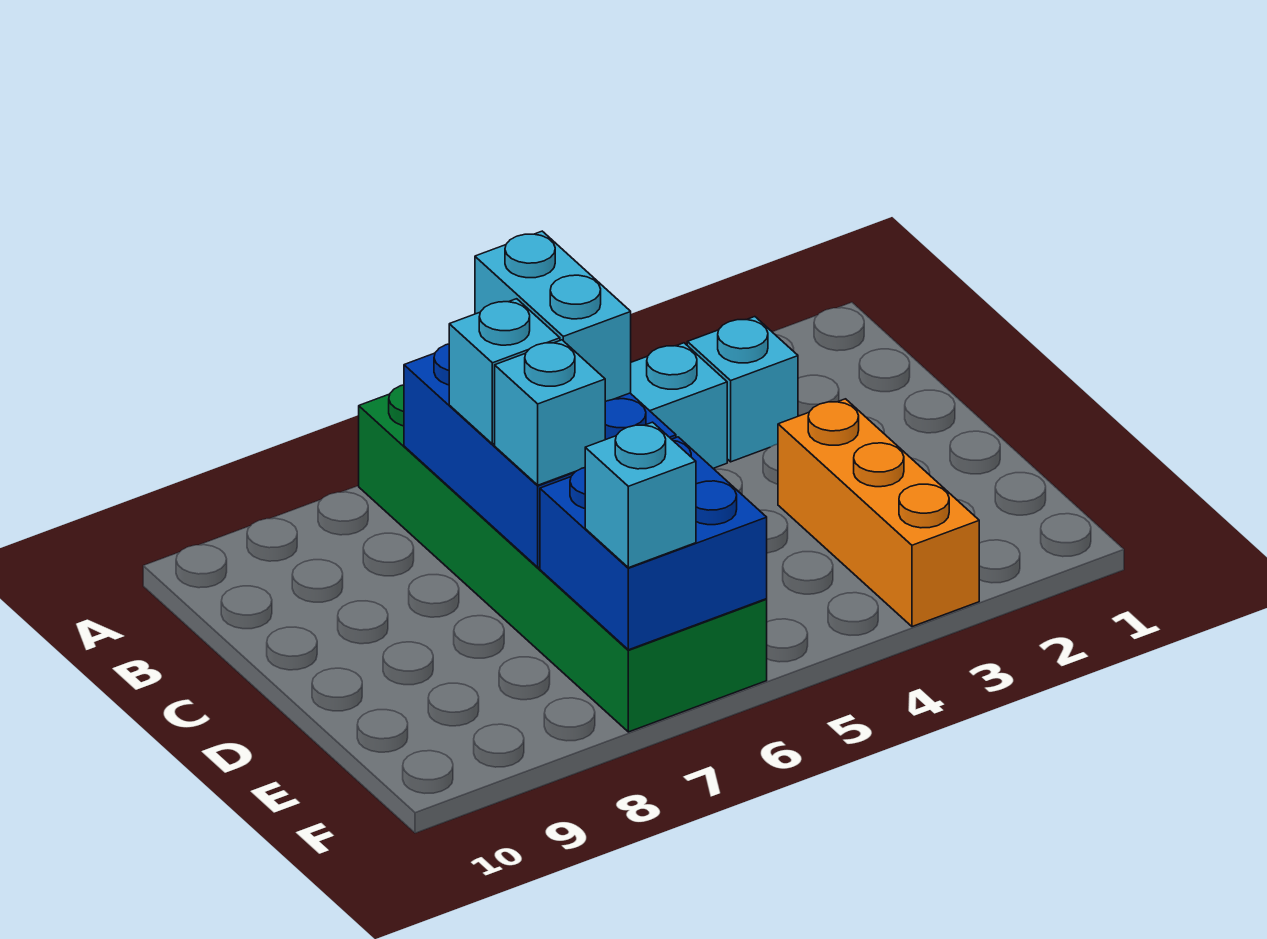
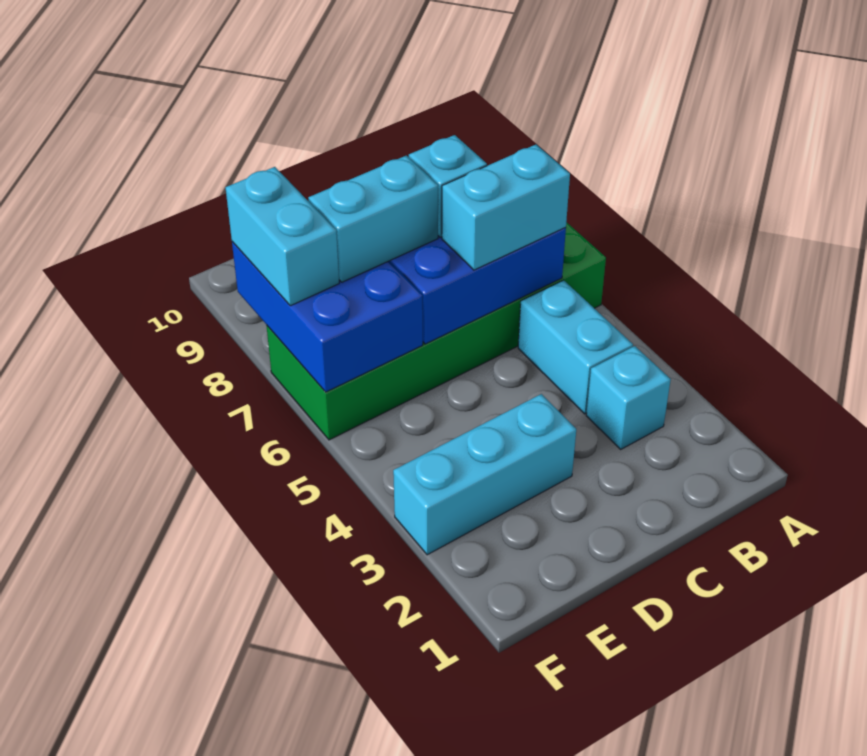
orange brick D3:F3 level 1 -> cyan brick D3:F3 level 1
cyan brick D7 level 3 -> cyan brick D7:E7 level 3
blue brick E6:F7 level 2 -> blue brick E6:F8 level 2
cyan brick F7 level 3 -> cyan brick F7:F8 level 3

